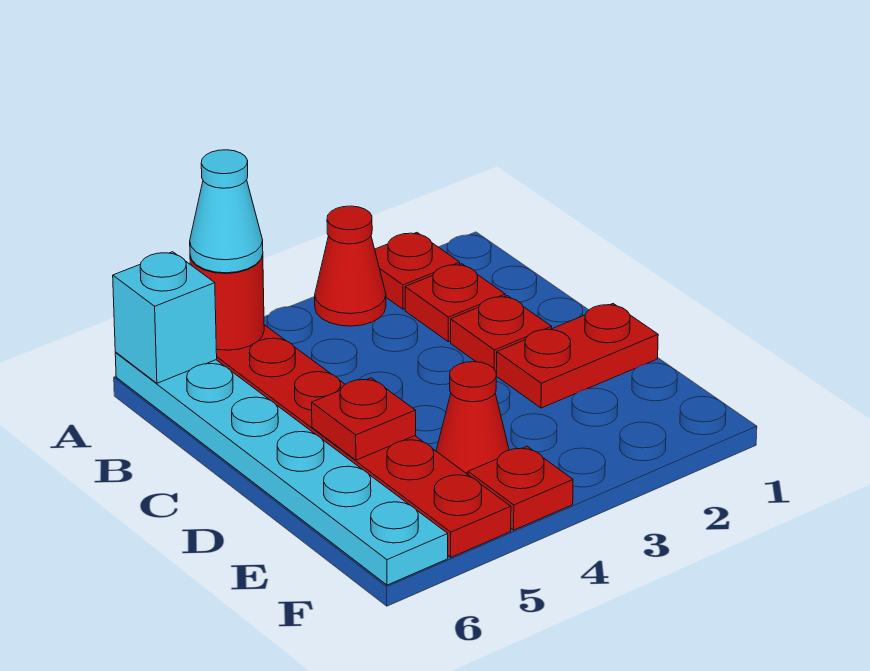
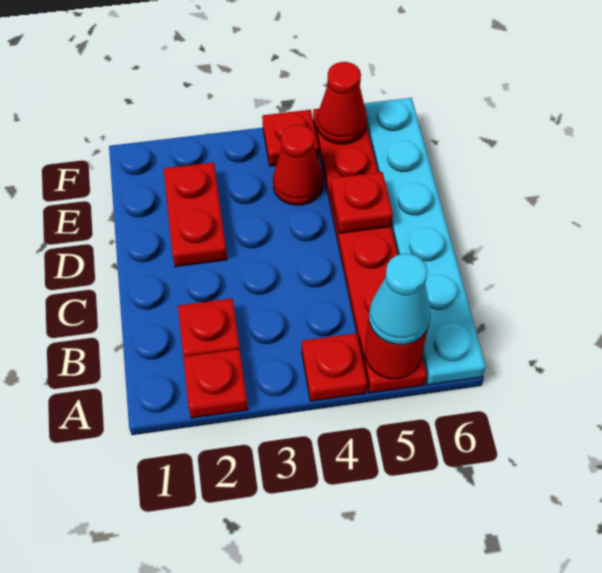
red cone A3 level 1 -> red cone F5 level 2
cyan brick A6 level 2 -> none
red plate C2 level 1 -> red plate A4 level 1
red plate D1:D2 level 1 -> red plate D2:E2 level 1

